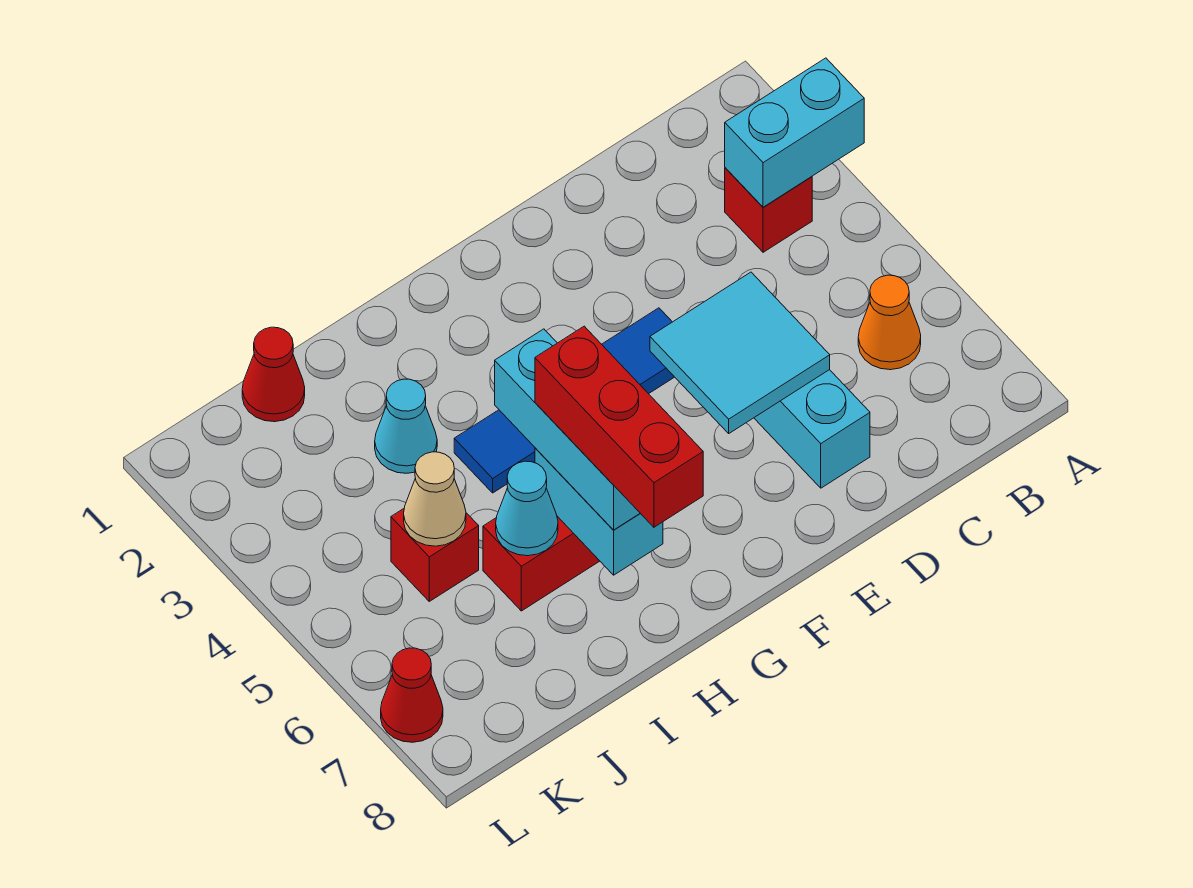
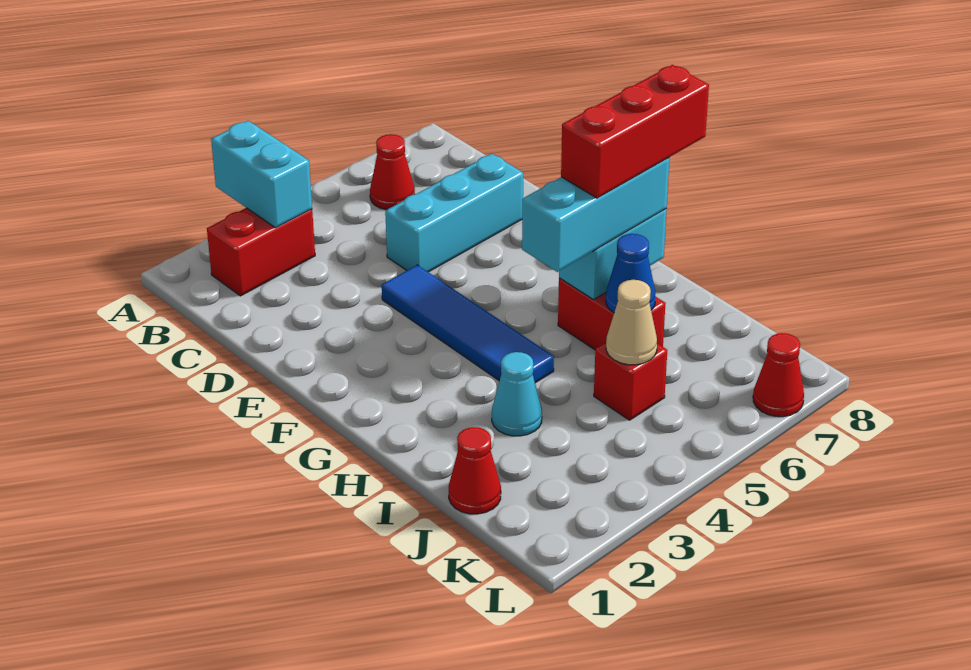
red brick B3 level 1 -> red brick B2:B3 level 1
orange cone B6 level 1 -> red cone B6 level 1
cyan tile D5:E6 level 2 -> none
cyan cone I6 level 2 -> blue cone I6 level 2

